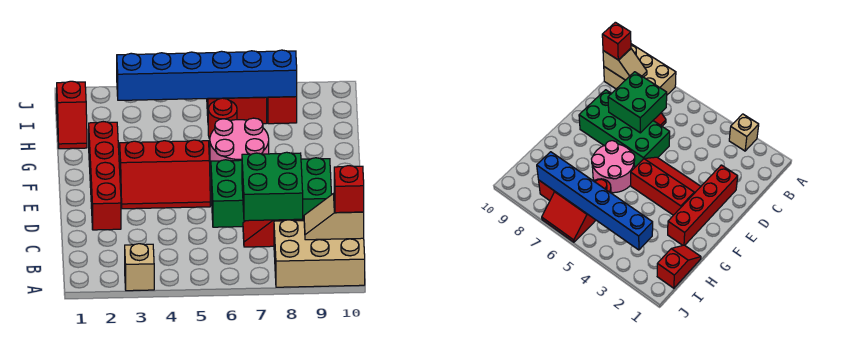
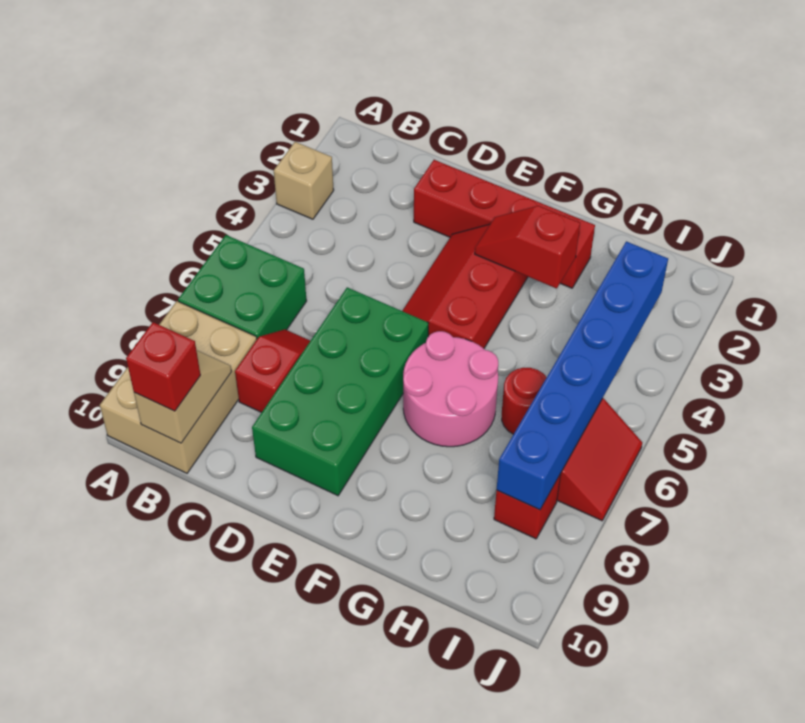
green brick C7:D8 level 2 -> green brick A6:B7 level 1
red slope H1:I1 level 1 top I -> red slope F3:G3 level 2 top G

